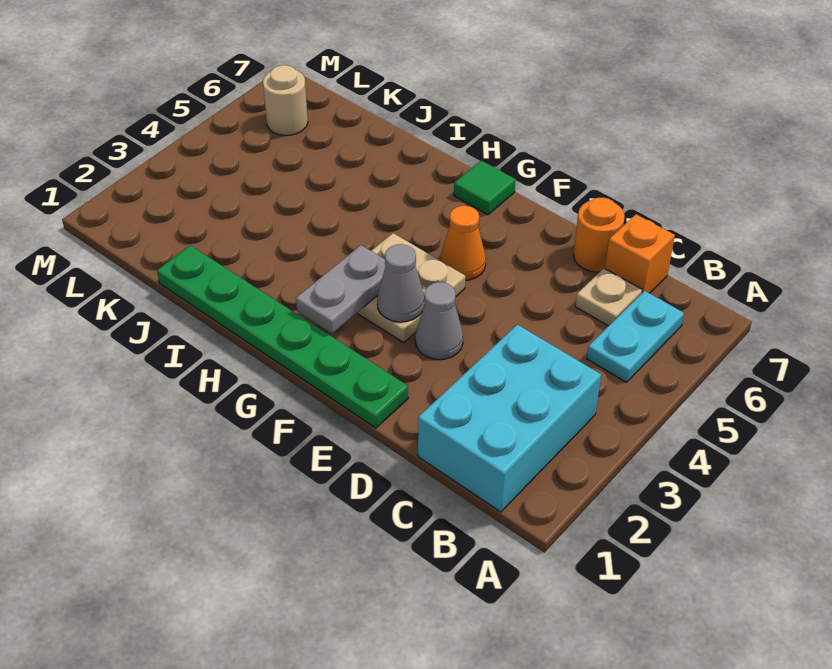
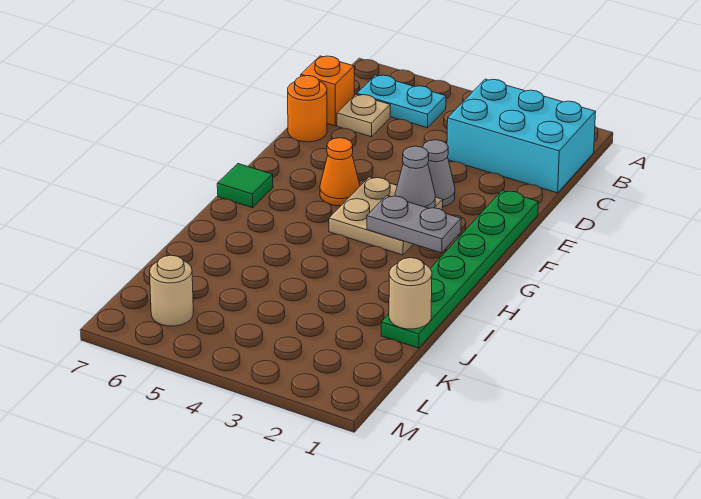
none -> tan round brick J1 level 2

